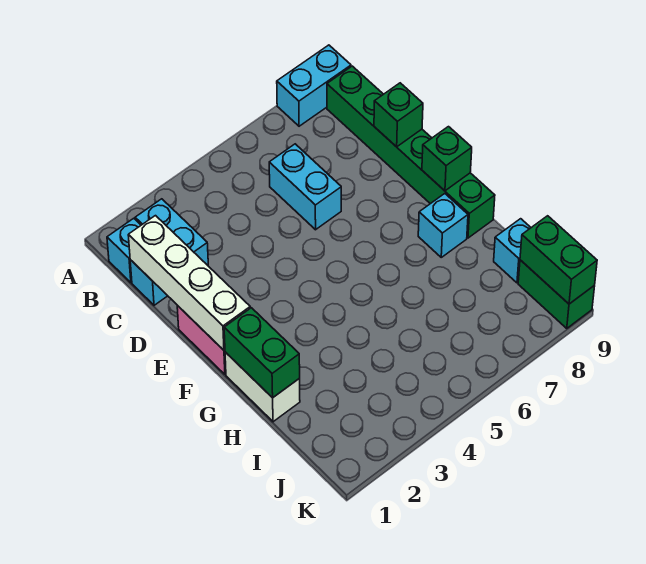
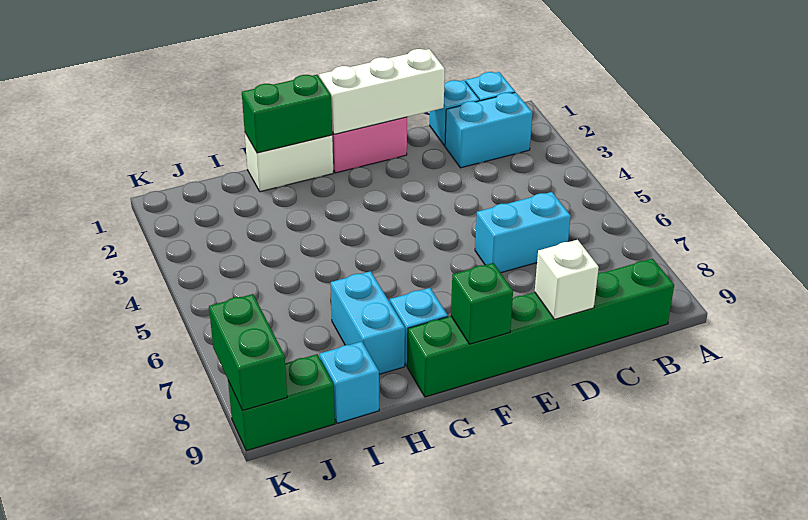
cyan brick A8:A9 level 1 -> cyan brick H7:H8 level 1
white brick C1:F1 level 2 -> white brick D1:F1 level 2
green brick D9 level 2 -> white brick D9 level 2
green brick J9:K9 level 2 -> green brick K8:K9 level 2

